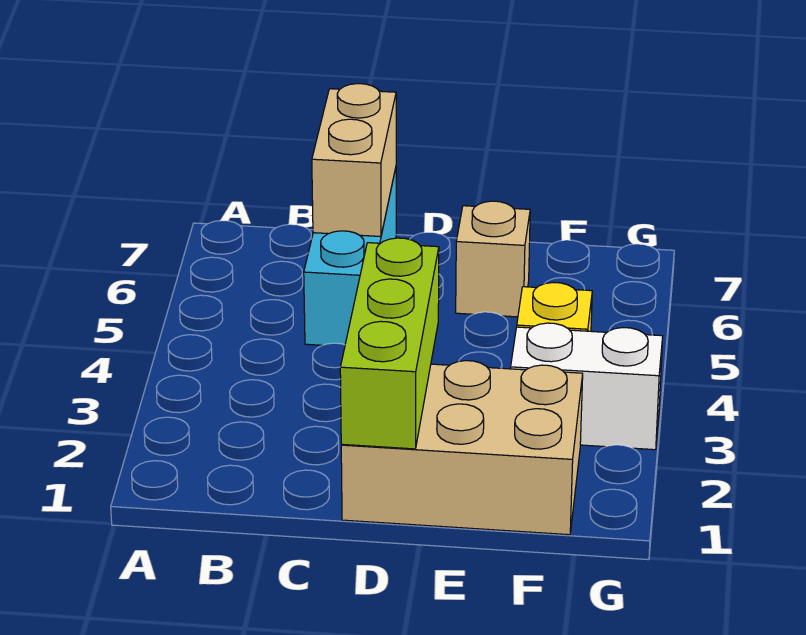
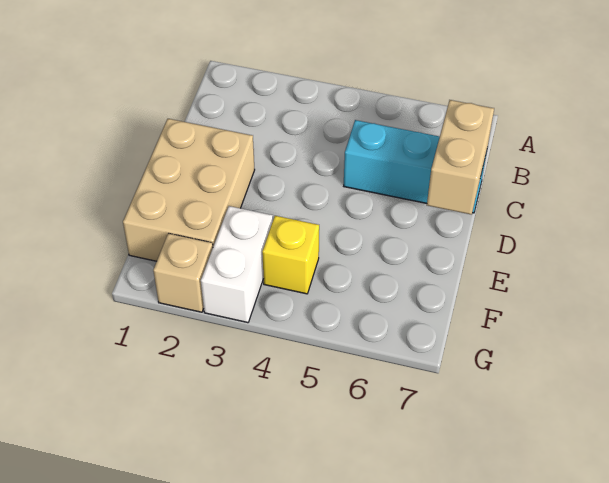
tan brick C6:C7 level 2 -> tan brick C7:D7 level 2
lime brick D1:D3 level 2 -> none
tan brick E6 level 1 -> tan brick G2 level 1

